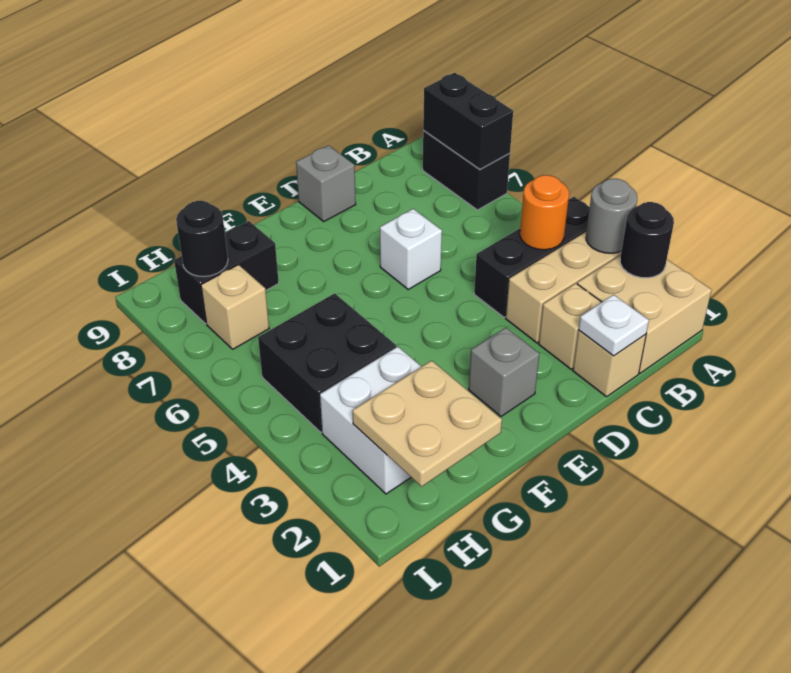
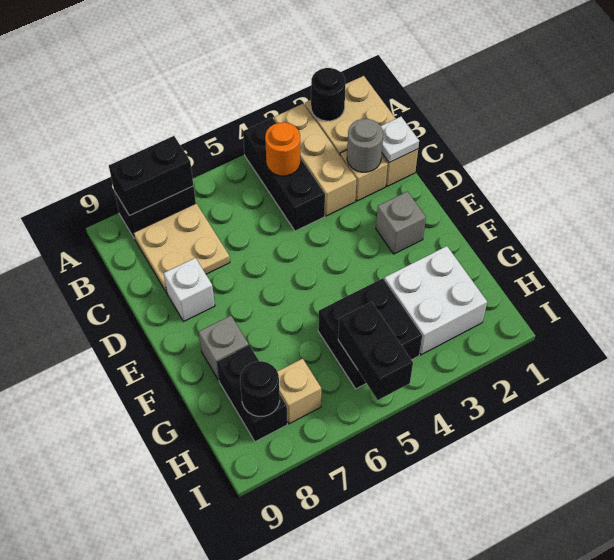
grey round brick A3 level 2 -> grey round brick C2 level 2
white brick D6 level 1 -> white brick D8 level 1
grey brick D9 level 1 -> grey brick F8 level 1
tan plate G1:H2 level 2 -> tan plate B7:C8 level 1
none -> black brick H5:I5 level 2

